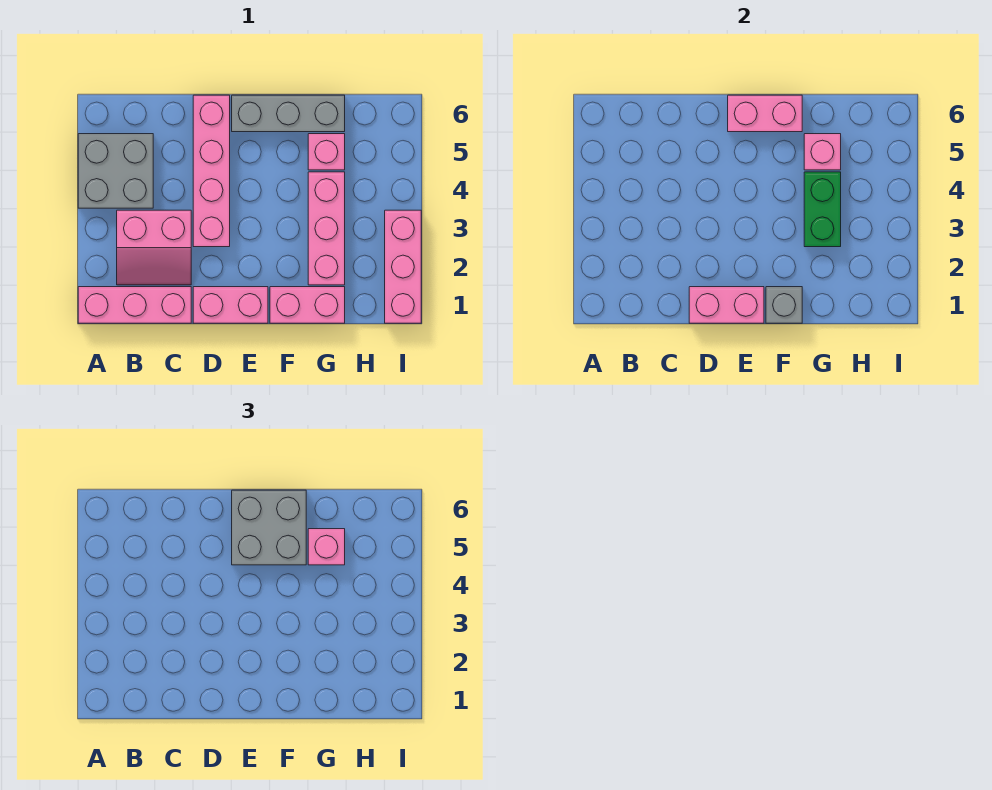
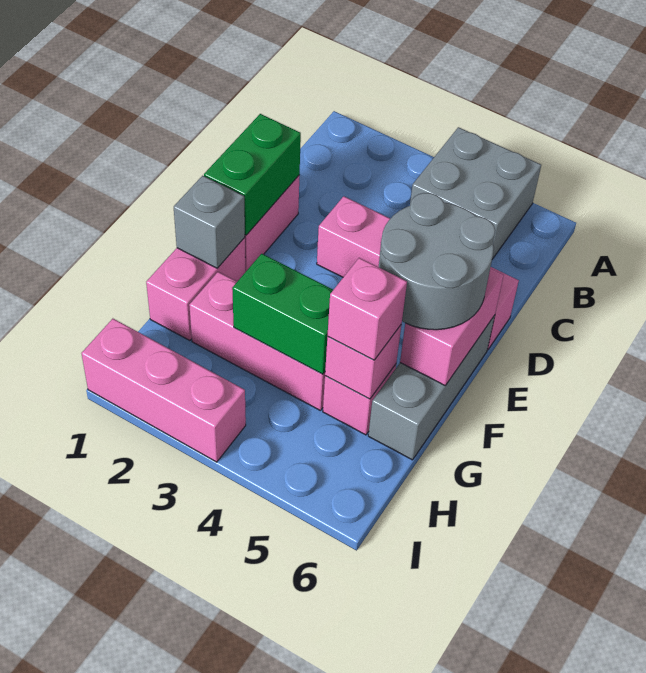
pink brick A1:C1 level 1 -> none
pink slope B2:C3 level 1 top 3 -> none
pink brick D1:E1 level 2 -> green brick D1:E1 level 2
grey brick E5:F6 level 3 -> grey round brick E5:F6 level 3

